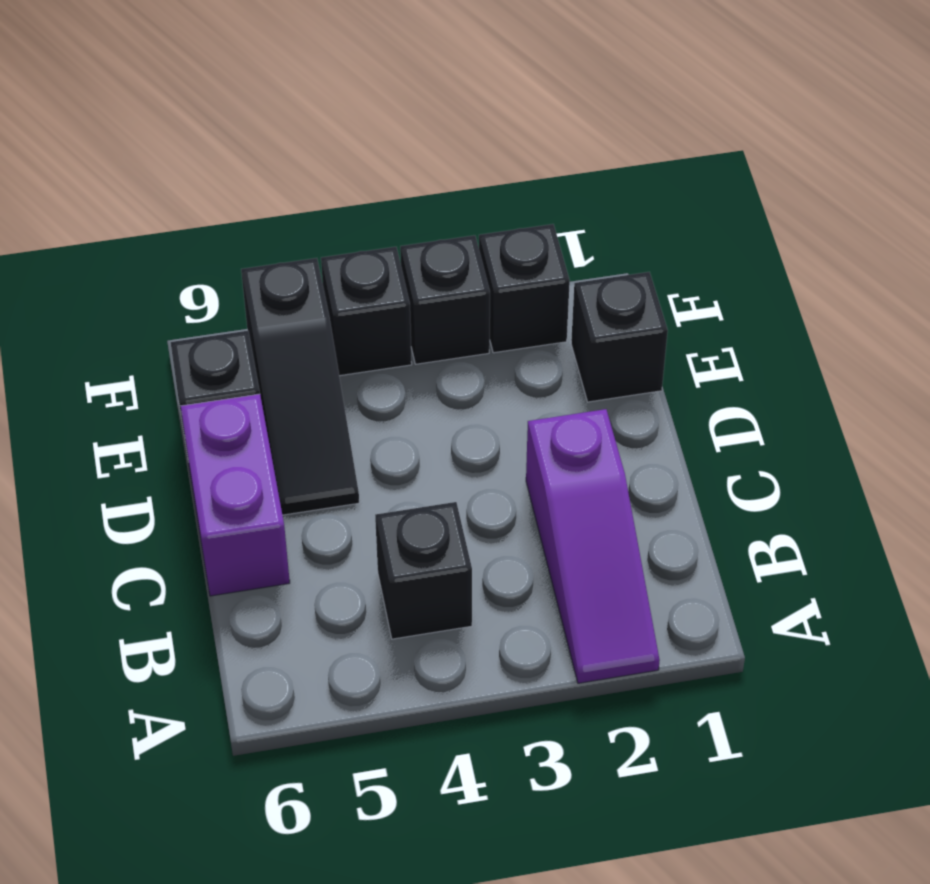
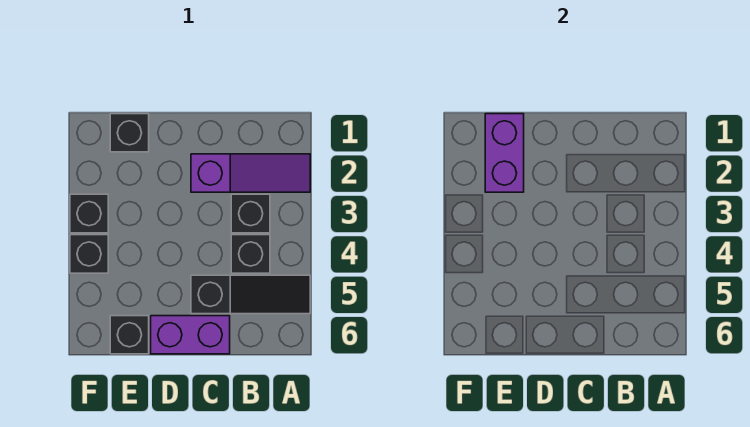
black slope D5:F5 level 1 top F -> black slope A5:C5 level 1 top C
none -> purple brick E1:E2 level 2
black brick F2 level 1 -> black brick B3 level 1

